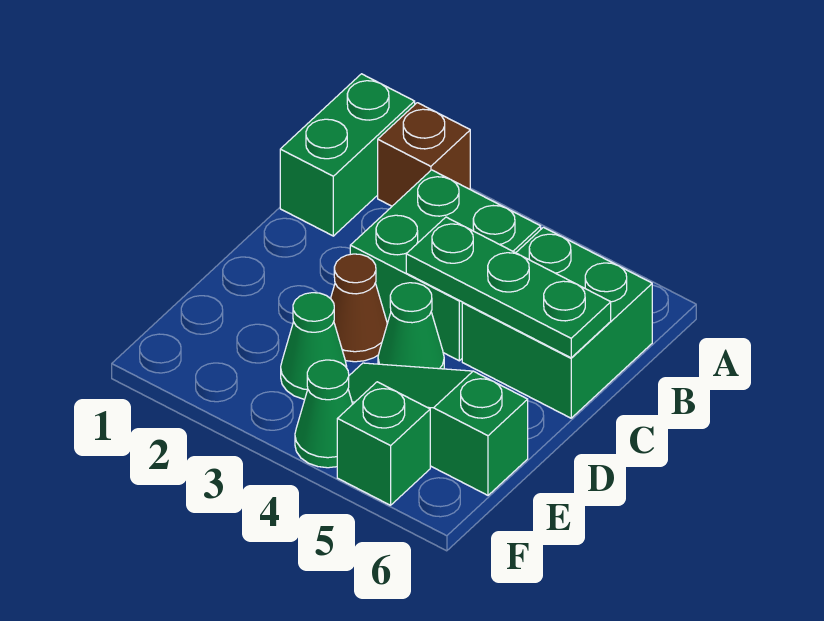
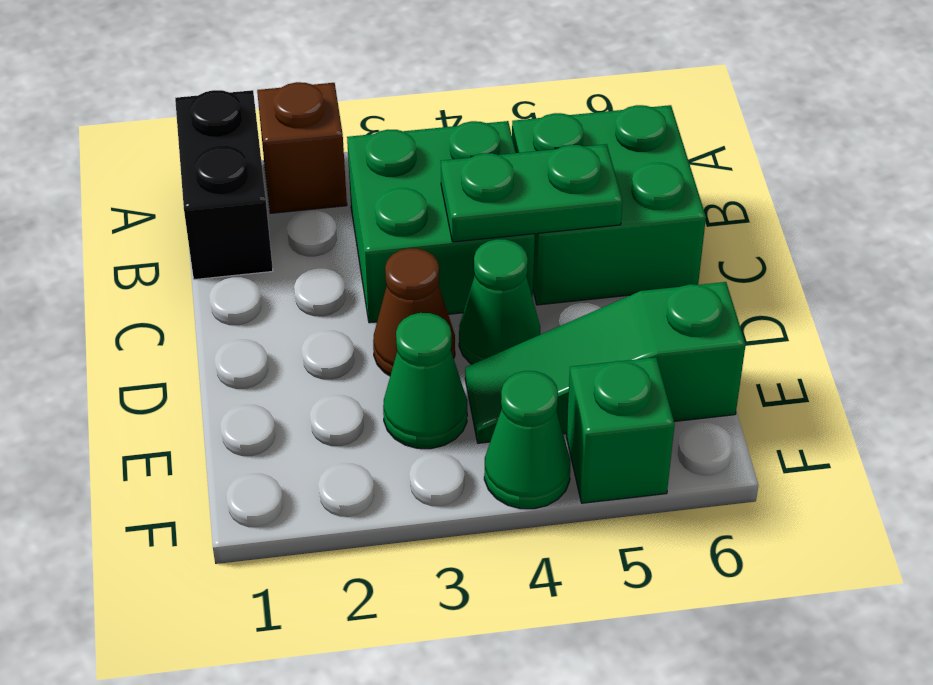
green brick A1:B1 level 1 -> black brick A1:B1 level 1
green plate C4:C6 level 2 -> green plate C4:C5 level 2

